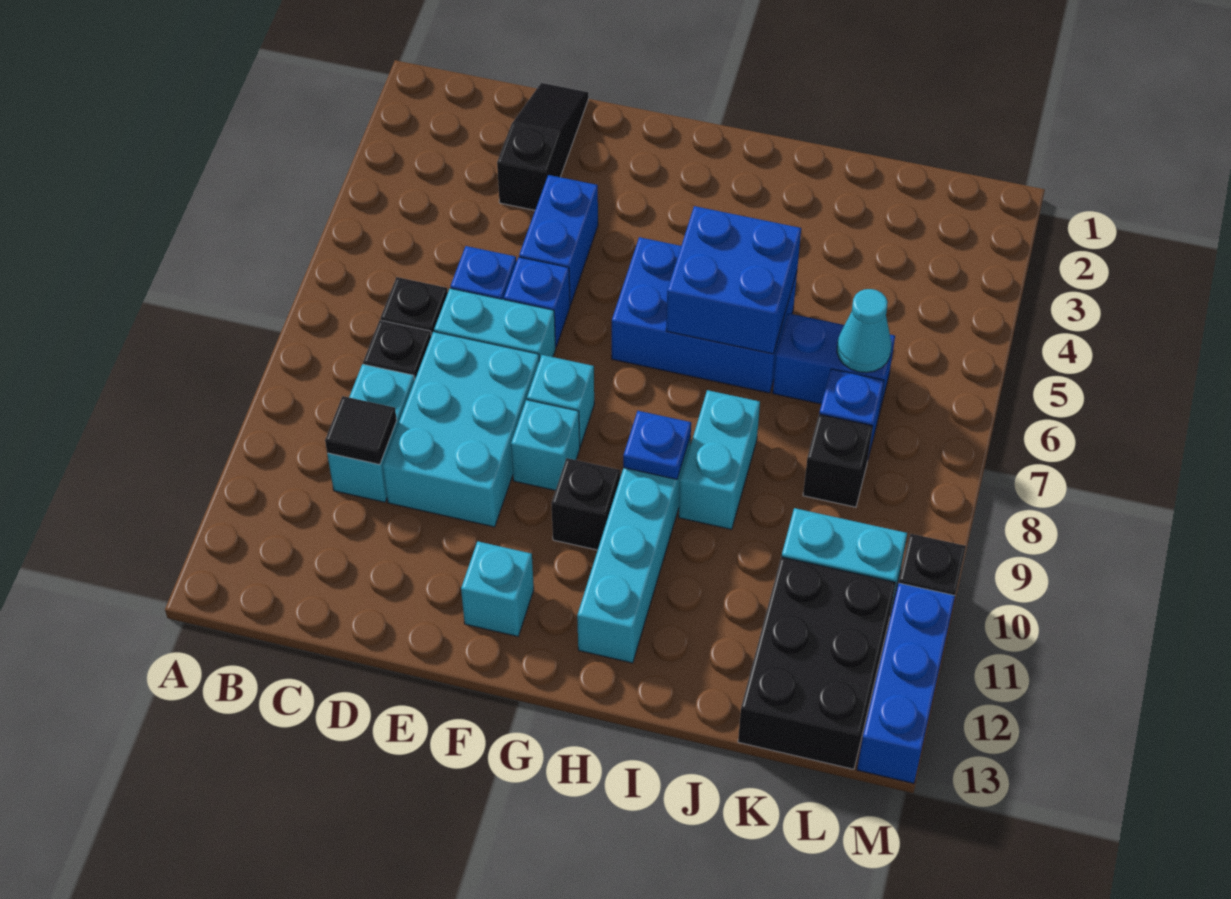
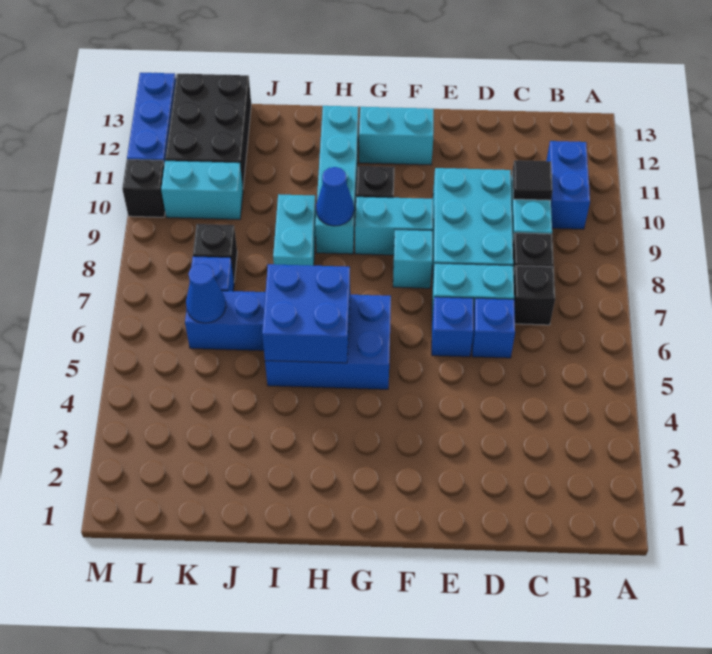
black slope D1:D3 level 1 top 3 -> none
blue brick E4:E5 level 1 -> blue brick B10:B11 level 1
cyan brick F9 level 1 -> cyan brick F9:G9 level 1
cyan brick F12 level 1 -> cyan brick F12:G12 level 1
blue plate H9 level 2 -> blue cone H9 level 2
cyan cone K6 level 2 -> blue cone K6 level 2

